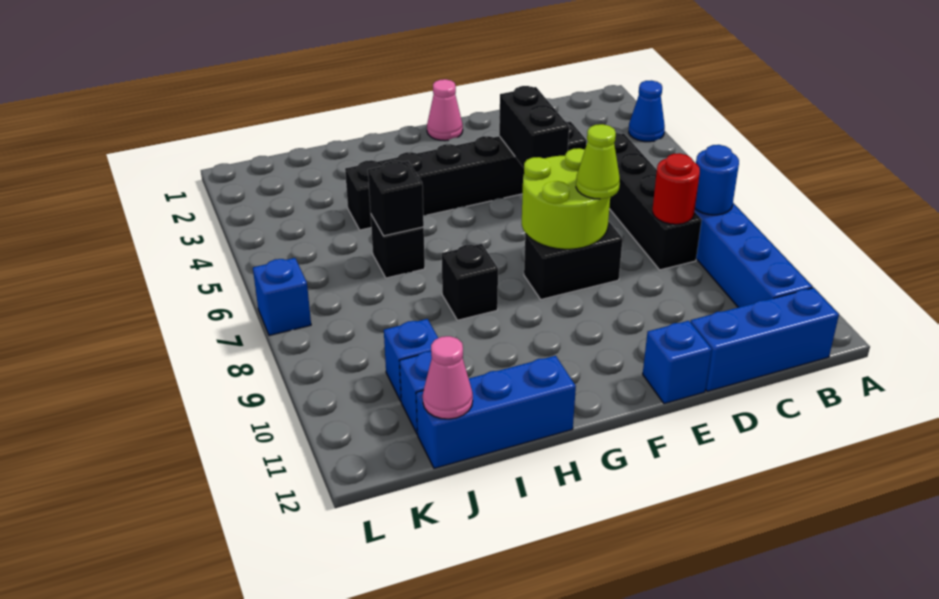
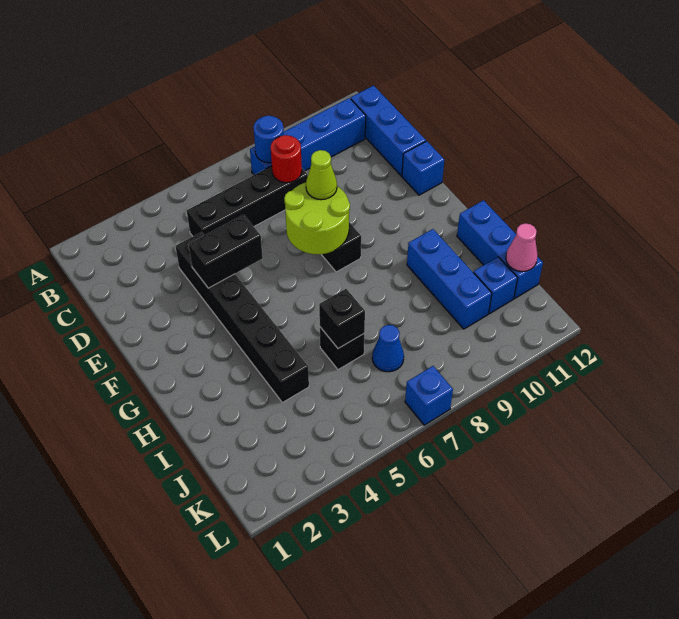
blue cone A3 level 1 -> blue cone J7 level 1
pink cone F1 level 1 -> none
black brick H8 level 1 -> none
blue brick J10 level 1 -> blue brick H10:J10 level 1

